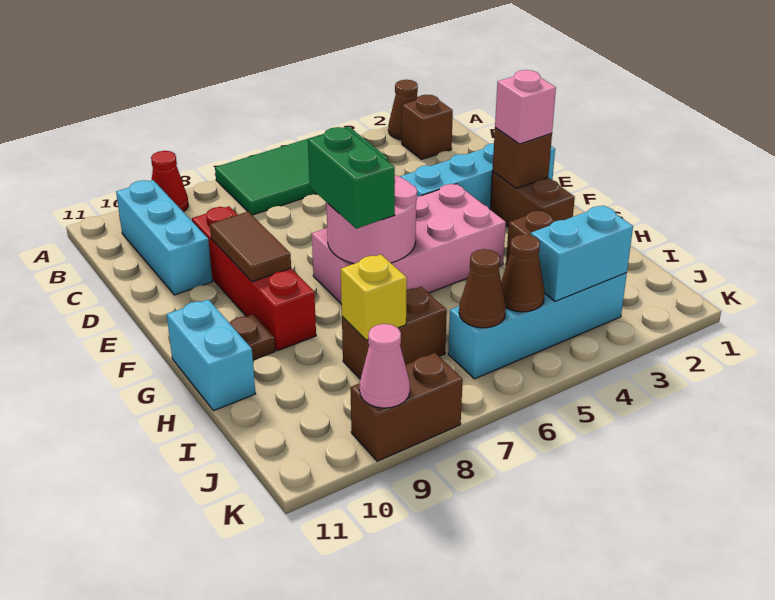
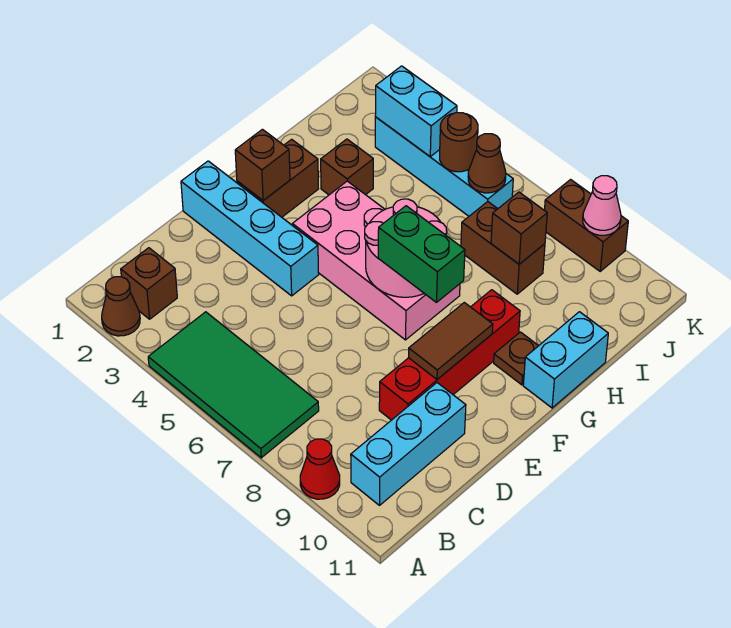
pink brick F2 level 3 -> none
green brick F7:G7 level 3 -> green brick F7:F8 level 3
yellow brick I8 level 2 -> brown brick I8 level 2
brown cone J5 level 2 -> brown round brick J5 level 2

